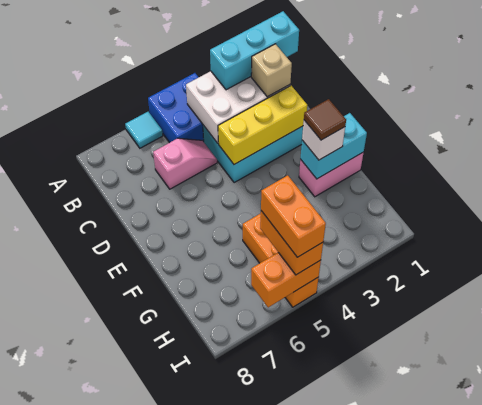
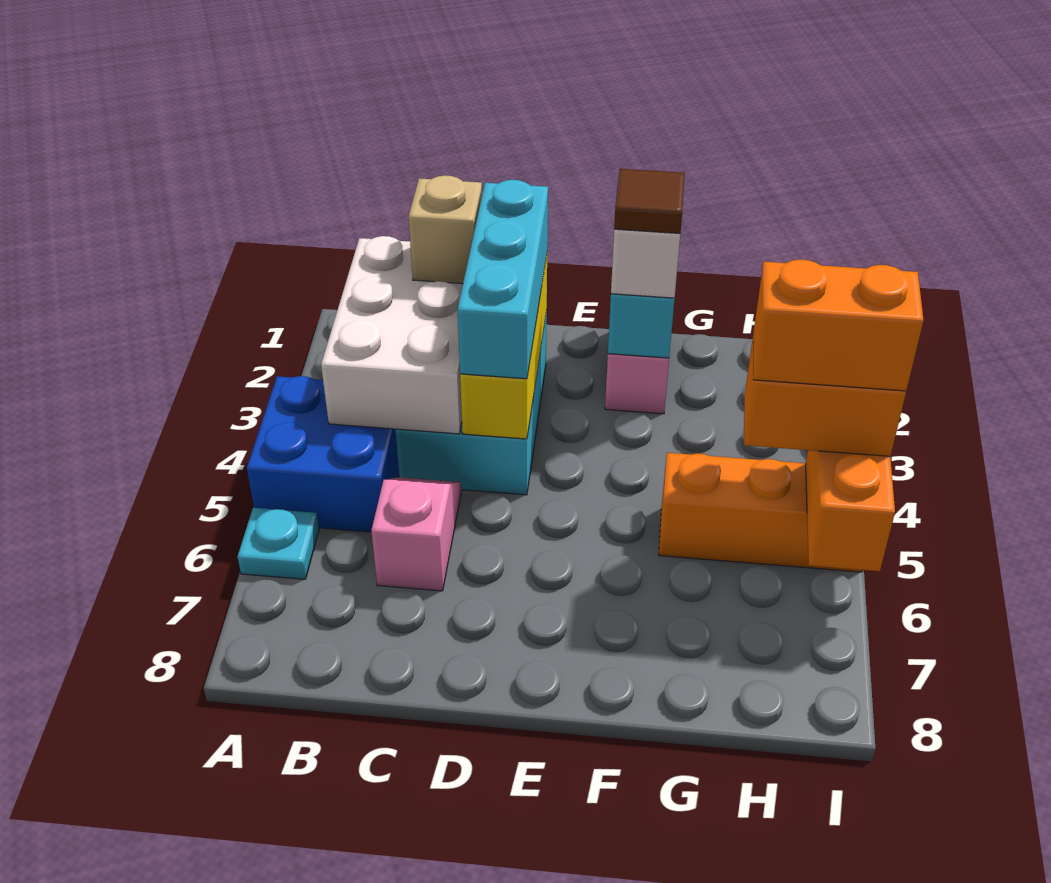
cyan tile A6 level 1 -> cyan plate A6 level 1
cyan brick B1:B3 level 3 -> cyan brick D2:D4 level 3

